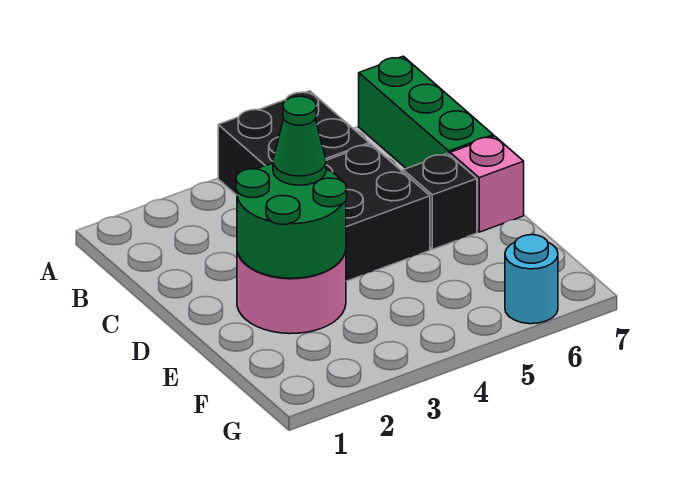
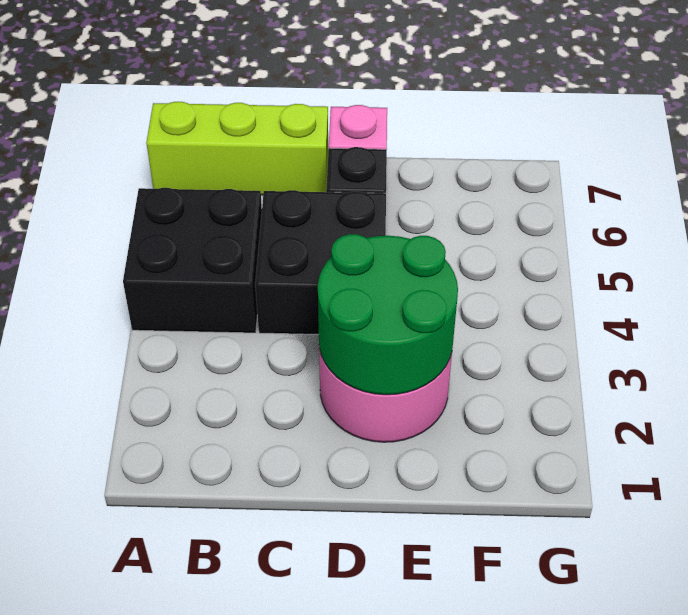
green brick A7:C7 level 1 -> lime brick A7:C7 level 1
green cone D3 level 3 -> none
cyan round brick G6 level 1 -> none

